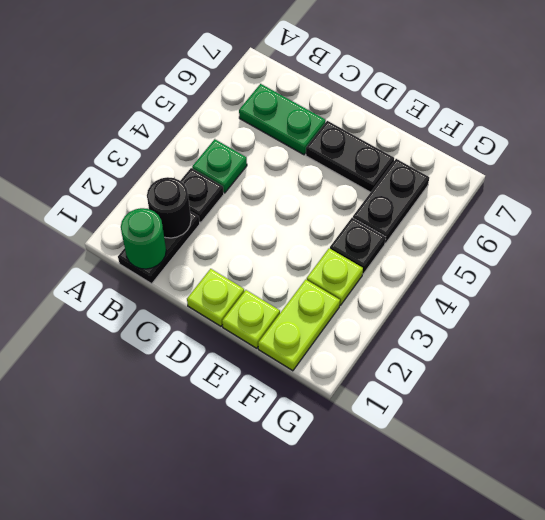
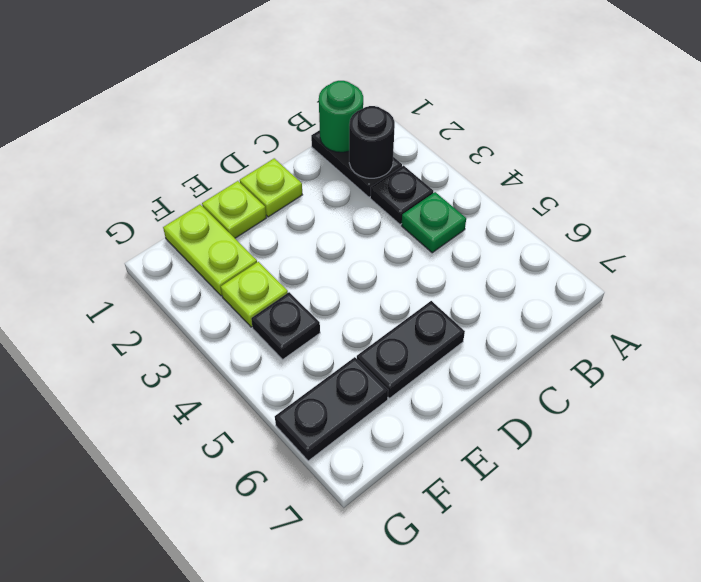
green plate B6:C6 level 1 -> none
black plate F5:F6 level 1 -> black plate F6:G6 level 1

